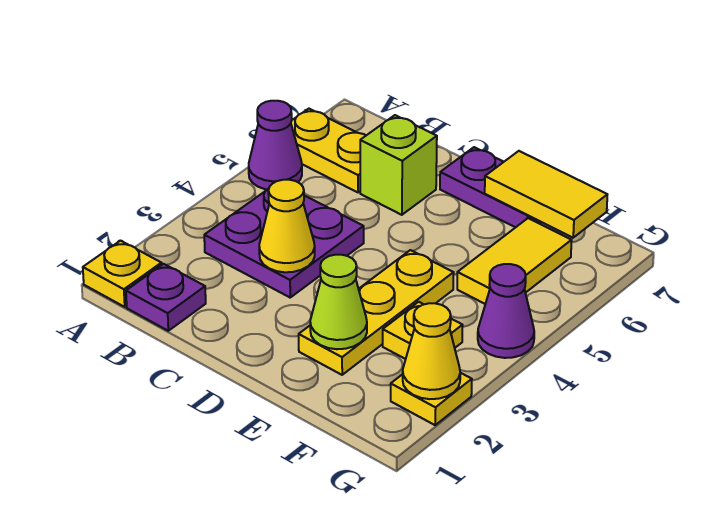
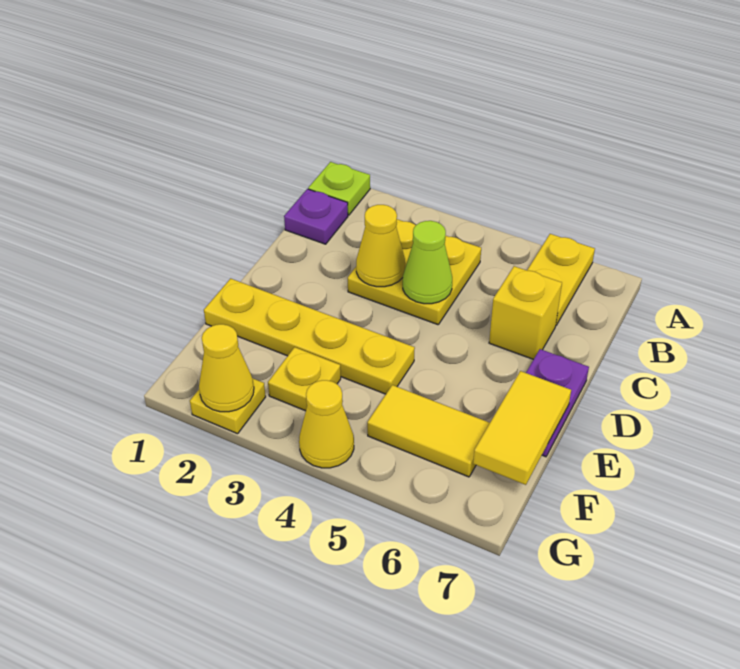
yellow plate A1 level 1 -> lime plate A1 level 1
purple cone A5 level 1 -> none
purple plate B3:C4 level 1 -> yellow plate B3:C4 level 1
lime brick C6 level 1 -> yellow brick C6 level 1
yellow plate E2:E4 level 1 -> yellow plate E1:E4 level 1
lime cone E2 level 2 -> lime cone C4 level 2
purple cone G4 level 1 -> yellow cone G4 level 1

